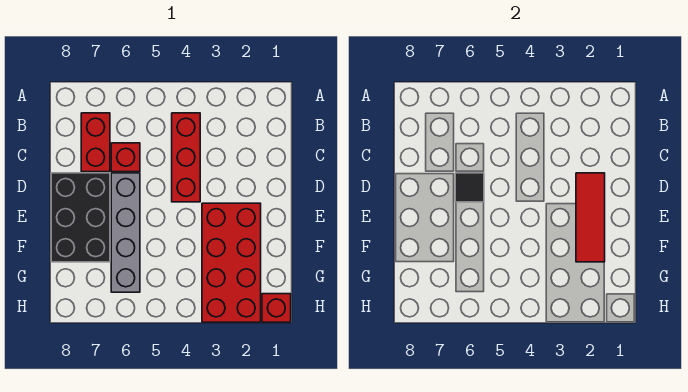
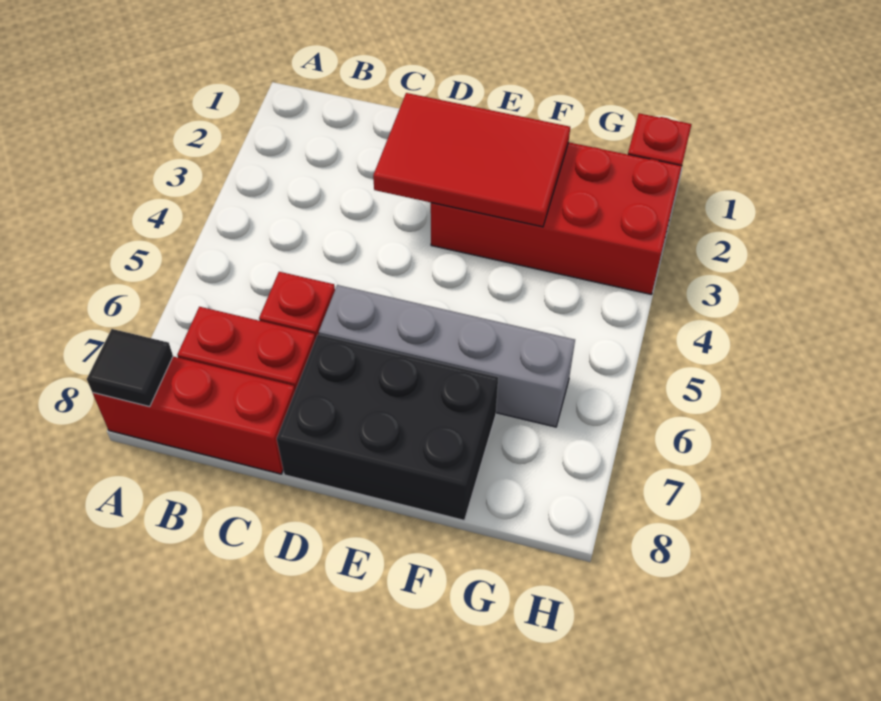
red brick B4:D4 level 1 -> red brick A8:C8 level 1
red tile D2:F2 level 2 -> red tile D2:F3 level 2
black tile D6 level 2 -> black tile A8 level 2

